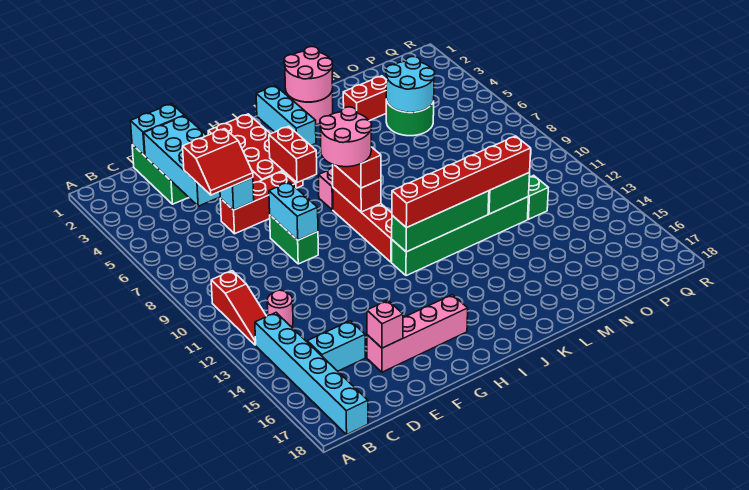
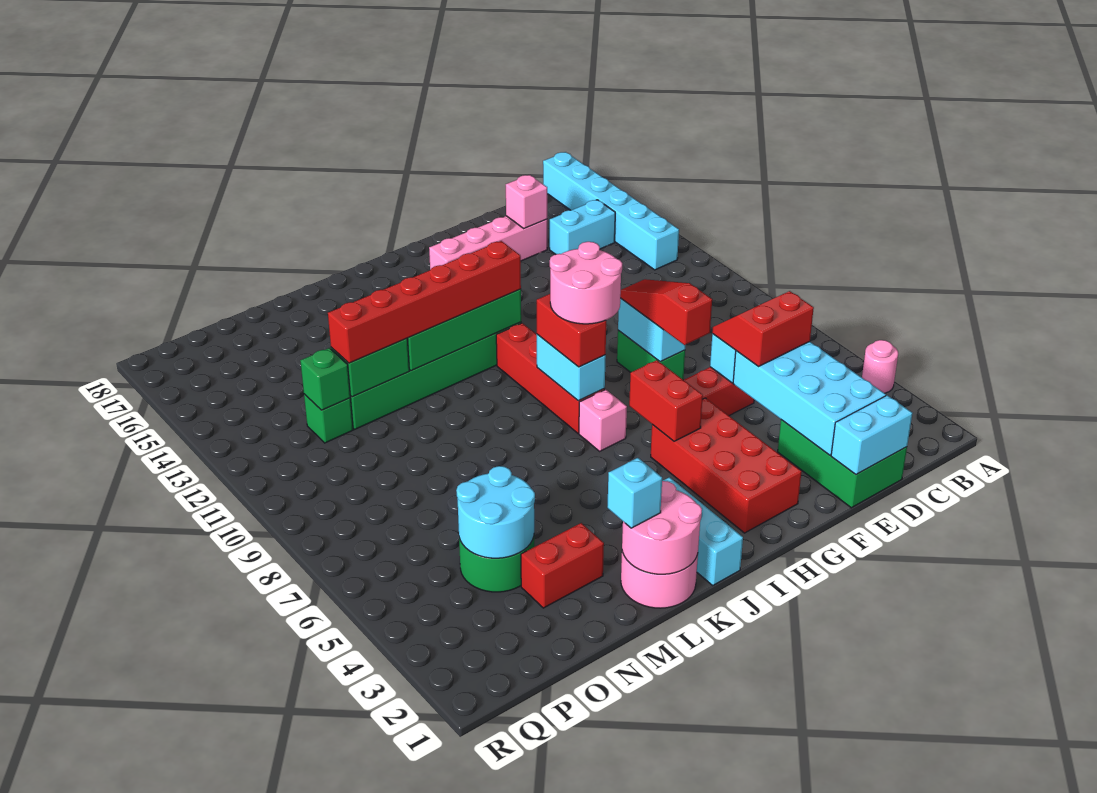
red slope B10:B12 level 1 top 10 -> red slope F7:F9 level 3 top 7
pink round brick C12 level 1 -> pink round brick A4 level 1
red brick I8:I9 level 2 -> cyan brick I8:I9 level 2
none -> cyan brick L2 level 3
none -> green brick O12 level 2

